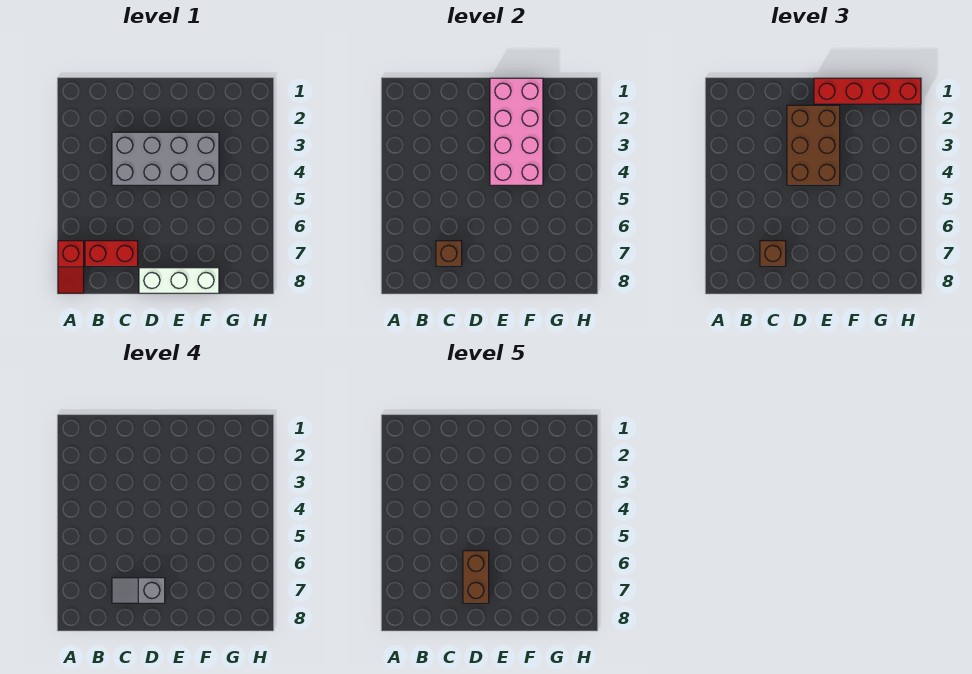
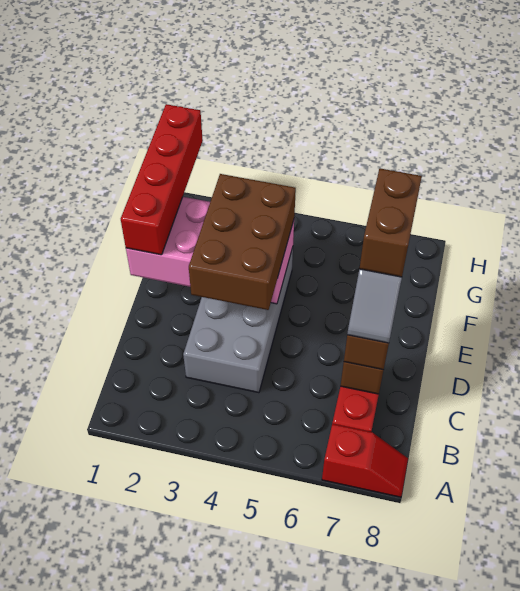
brown brick D2:E4 level 3 -> brown brick D3:F4 level 3
brown brick D6:D7 level 5 -> brown brick D7:E7 level 5
white brick D8:F8 level 1 -> none

